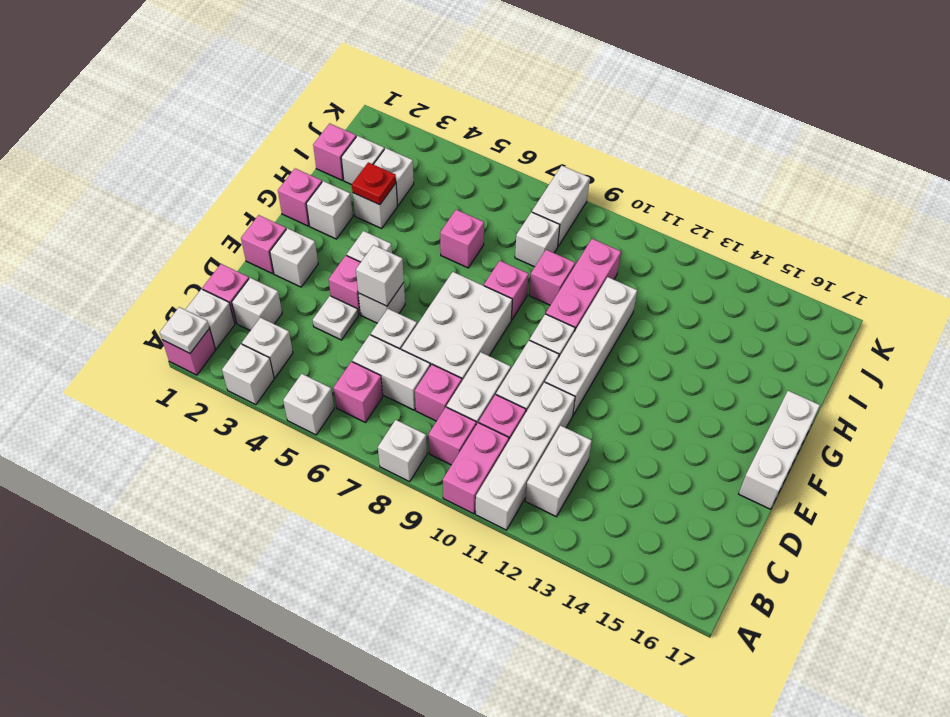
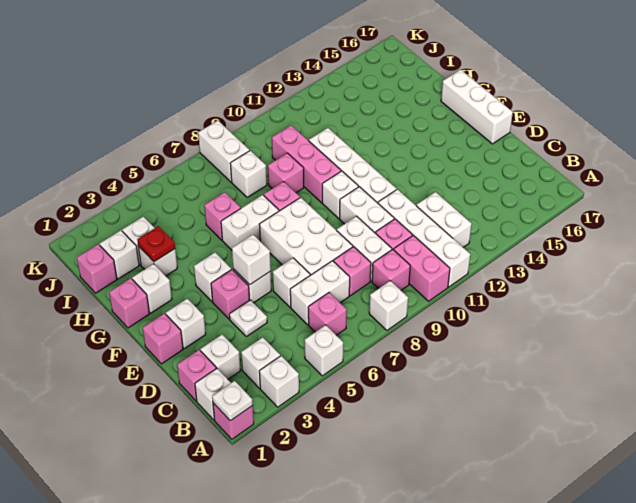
none -> white brick G6:G7 level 1

